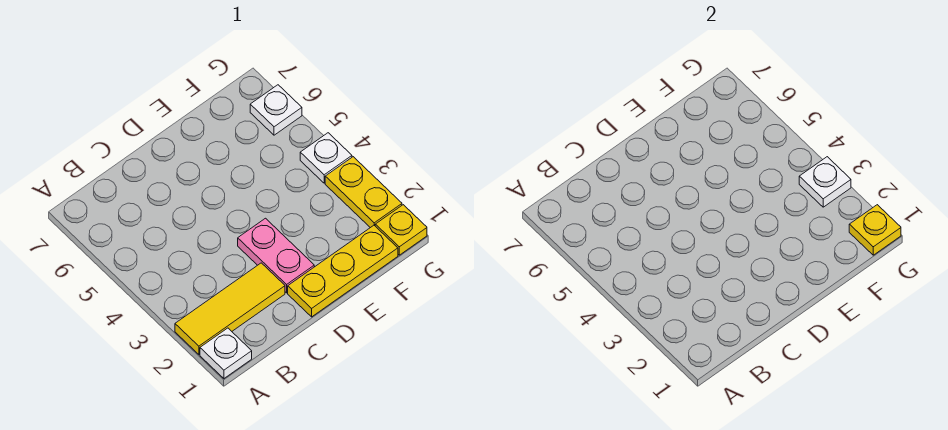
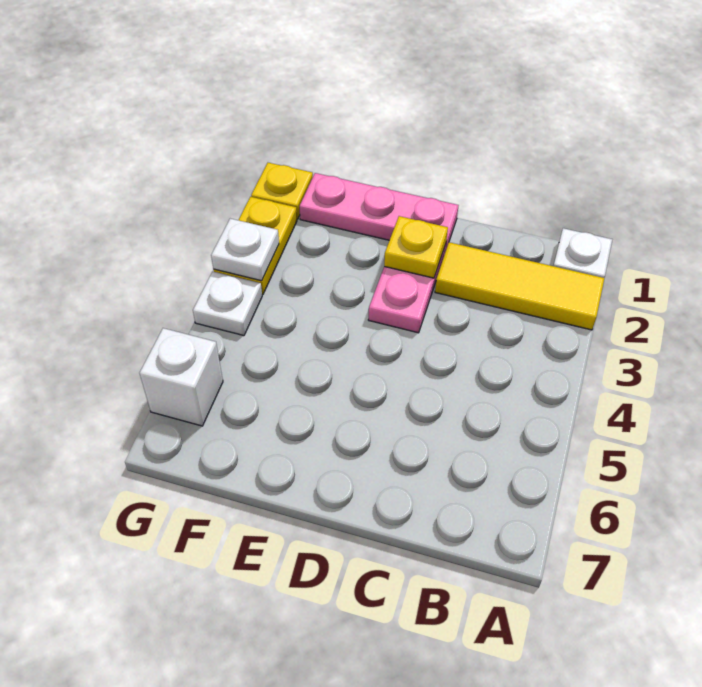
yellow plate D1:F1 level 1 -> pink plate D1:F1 level 1
yellow plate G1 level 2 -> yellow plate D2 level 2
white plate G6 level 1 -> white brick G6 level 1

